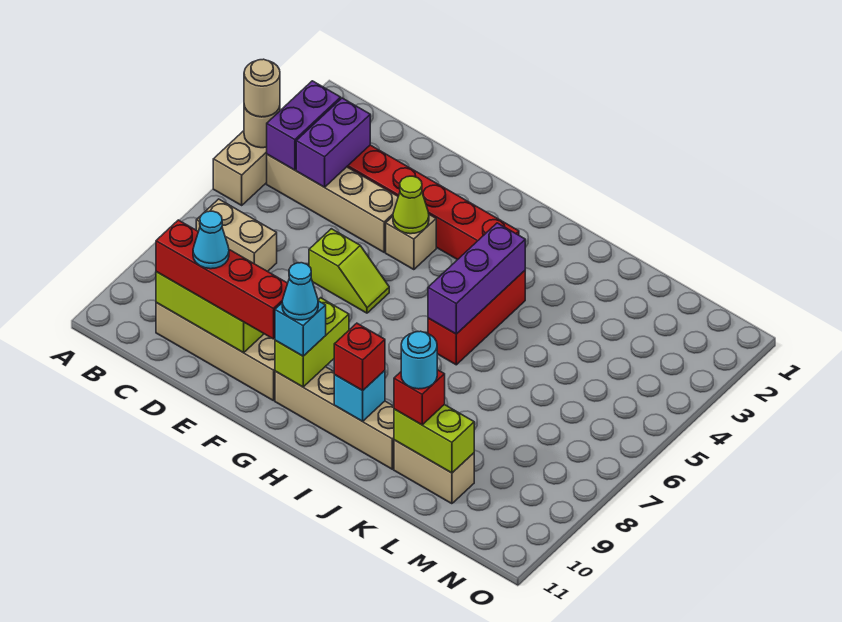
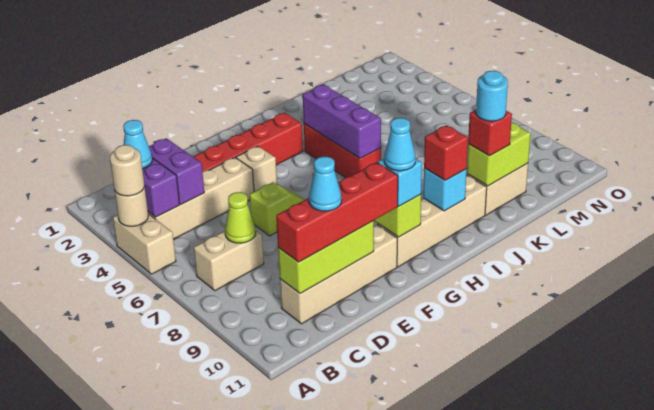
none -> cyan cone B3 level 3
lime cone F4 level 2 -> lime cone C7 level 2

